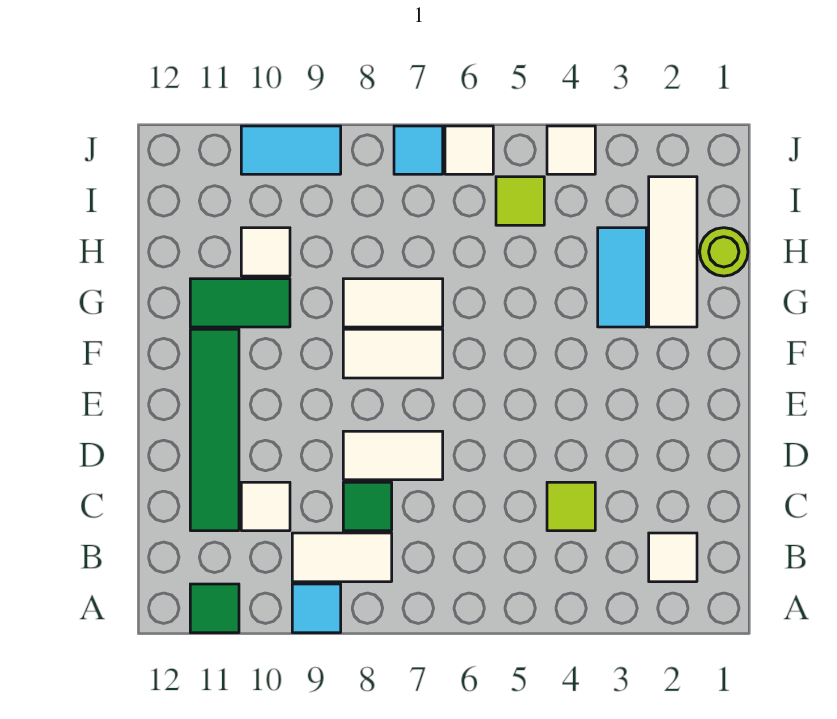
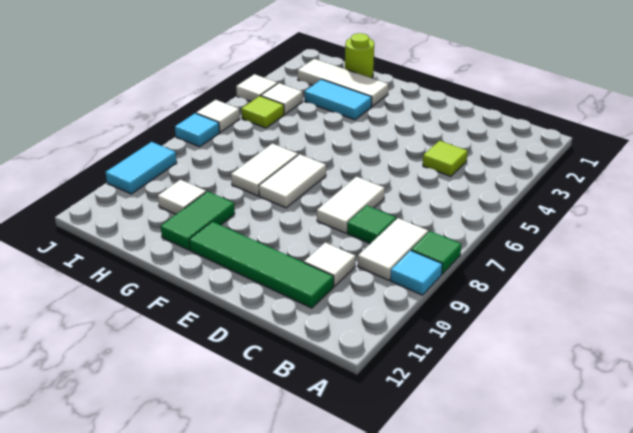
green tile A11 level 1 -> green tile A8 level 1
white tile B2 level 1 -> white tile I4 level 1

